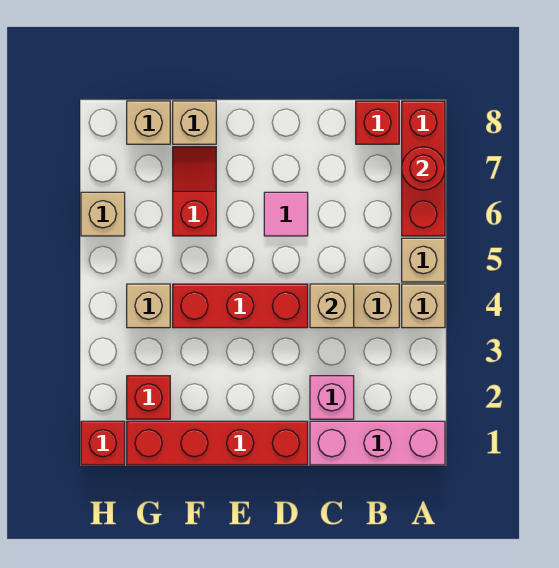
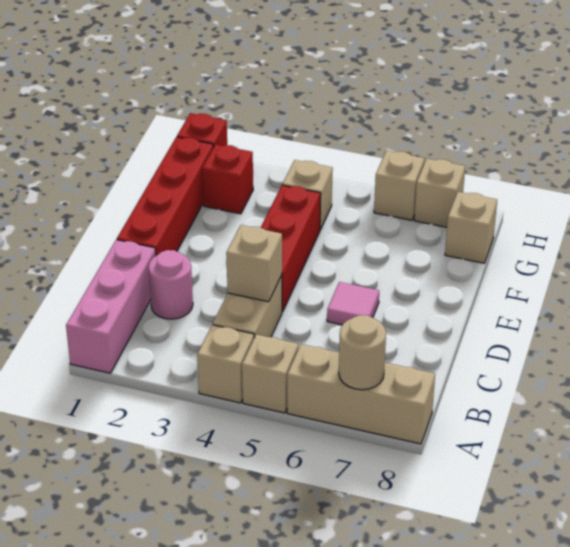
red brick A6:A8 level 1 -> tan brick A6:A8 level 1
red round brick A7 level 2 -> tan round brick A7 level 2
red brick B8 level 1 -> none
pink brick C2 level 1 -> pink round brick C2 level 1
red slope F6:F7 level 1 top 6 -> none
tan brick F8 level 1 -> tan brick H7 level 1

